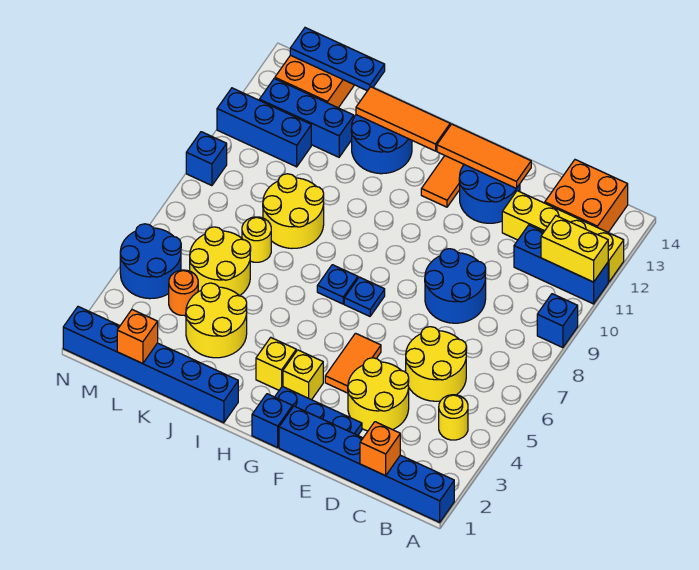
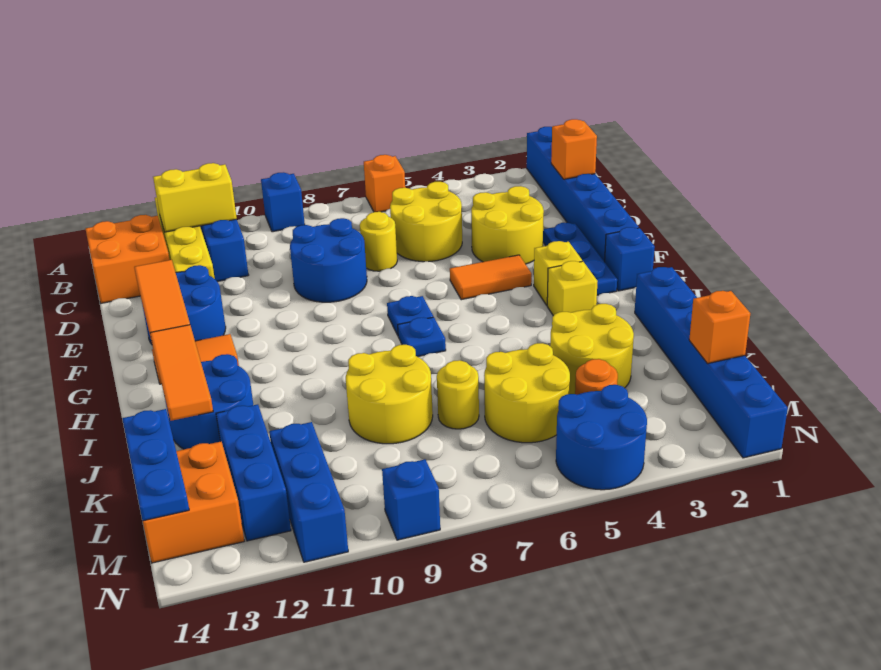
none -> orange brick A6 level 1
yellow brick A11:B11 level 2 -> yellow brick B11:B12 level 2
yellow round brick B4 level 1 -> yellow round brick D7 level 1

